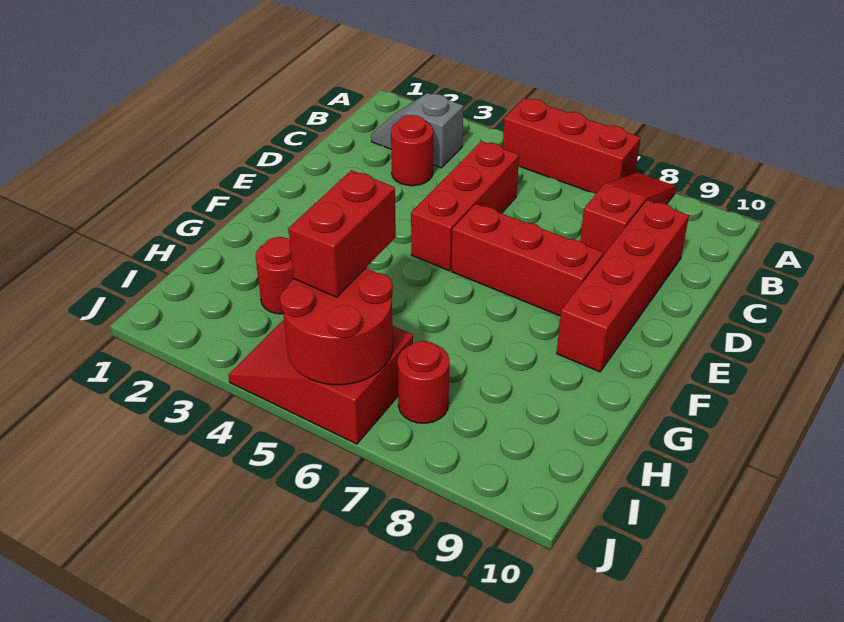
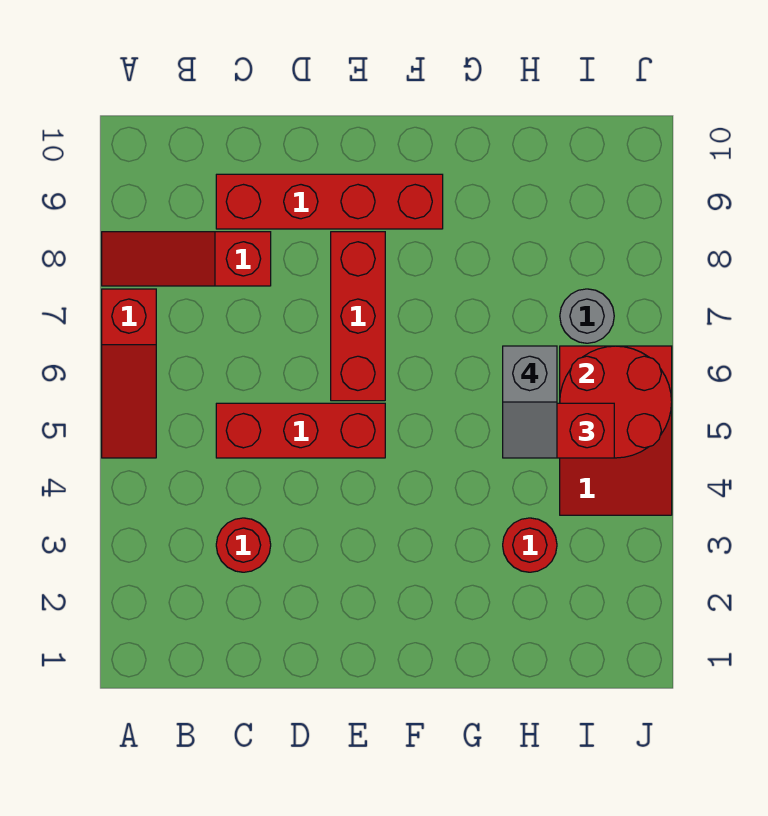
red brick A5:A7 level 1 -> red slope A5:A7 level 1 top 7
grey slope B2:B3 level 1 top 3 -> grey slope H5:H6 level 4 top 6
red round brick I7 level 1 -> grey round brick I7 level 1

